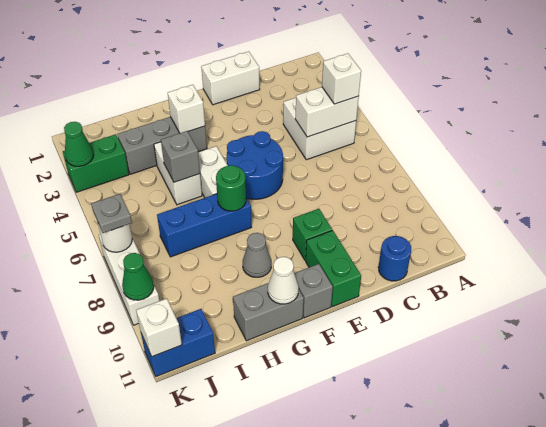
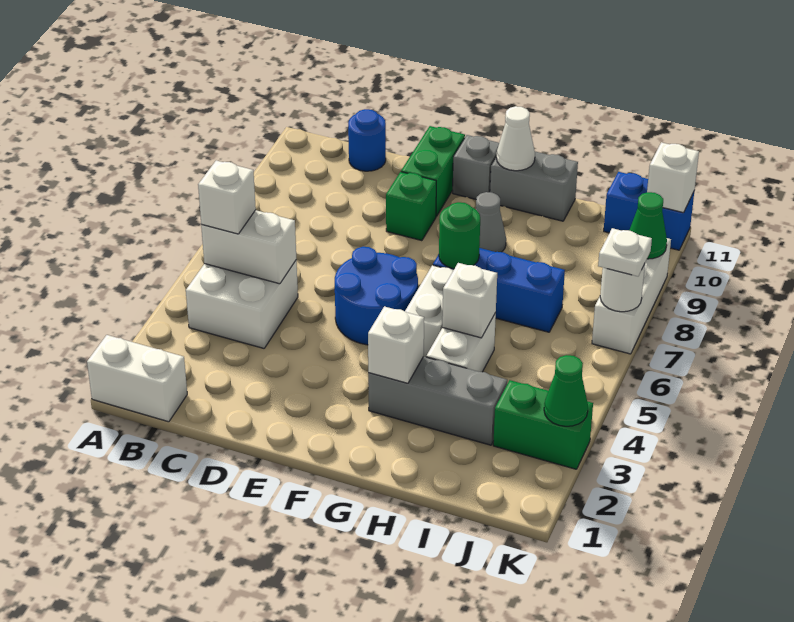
white brick D1:E1 level 1 -> white brick A1:B1 level 1
grey brick H5 level 2 -> white brick H5 level 2
grey plate K7 level 3 -> white plate K7 level 3

